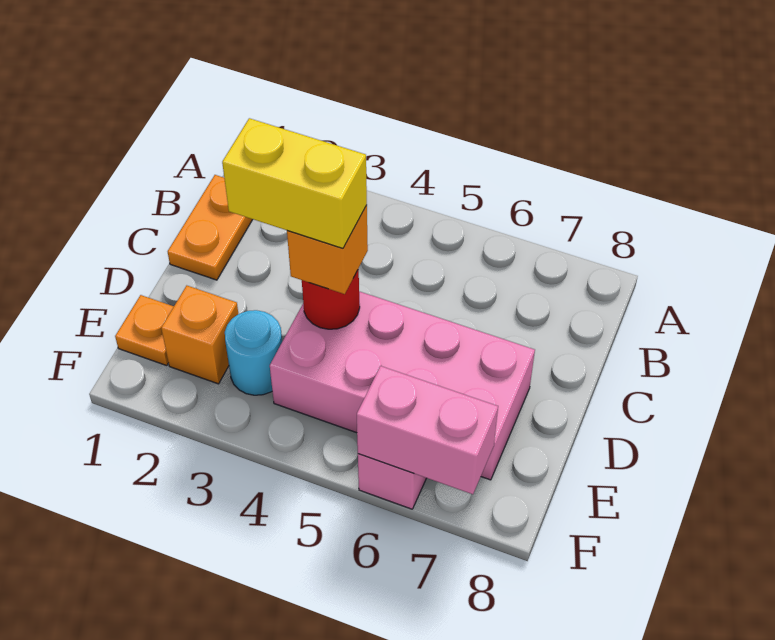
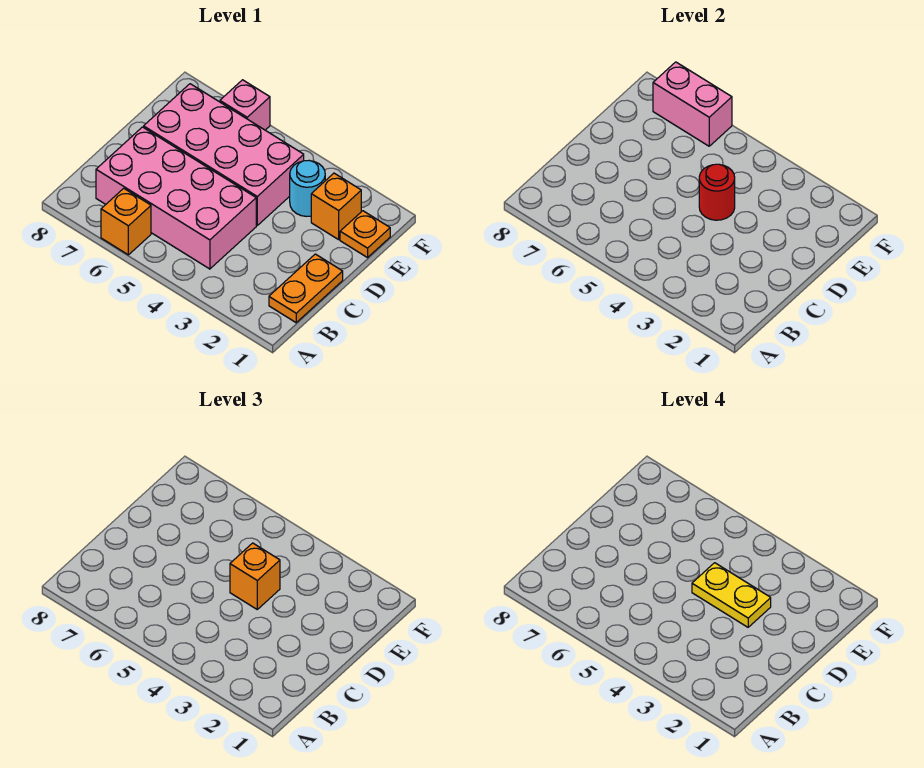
none -> orange brick A6 level 1
none -> pink brick B4:C7 level 1
yellow brick D3:D4 level 4 -> yellow plate D3:D4 level 4

